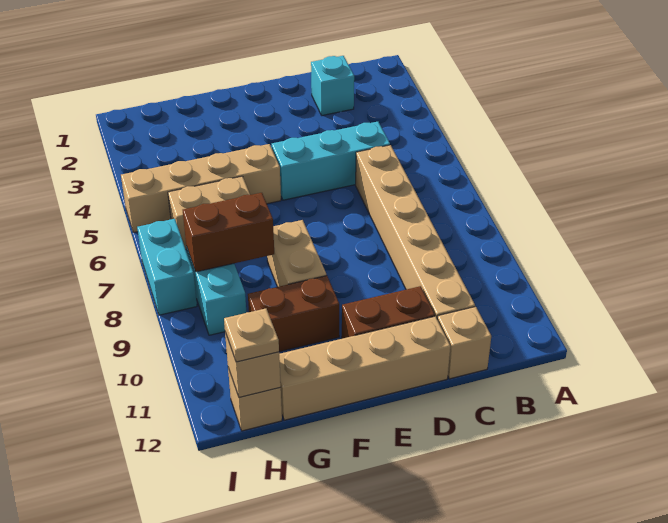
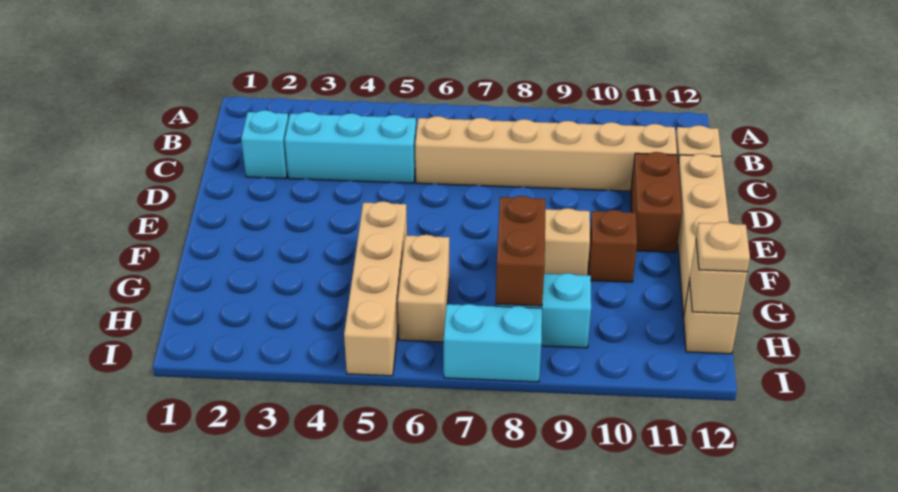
cyan brick C5:E5 level 1 -> cyan brick C3:C5 level 1
brown brick F10:G10 level 1 -> brown brick F10 level 1

